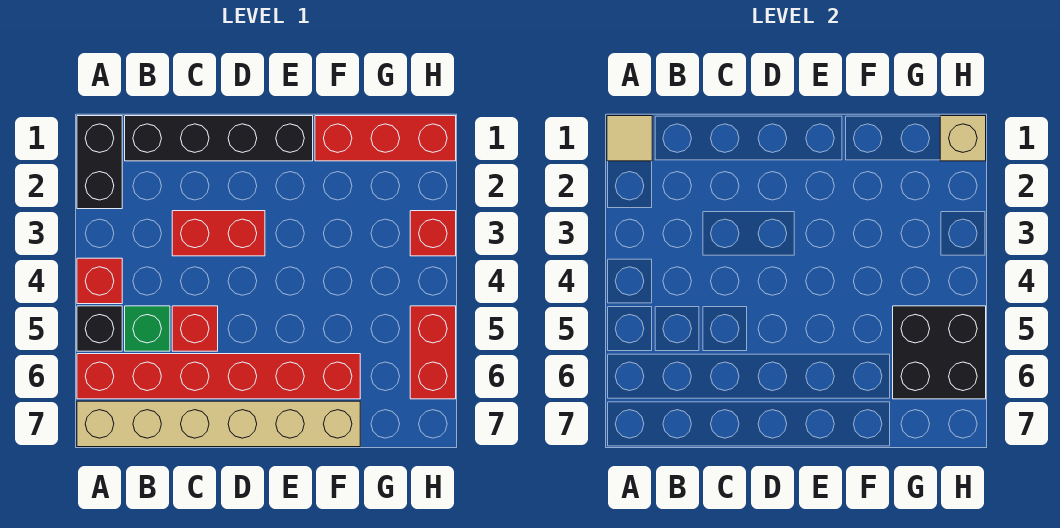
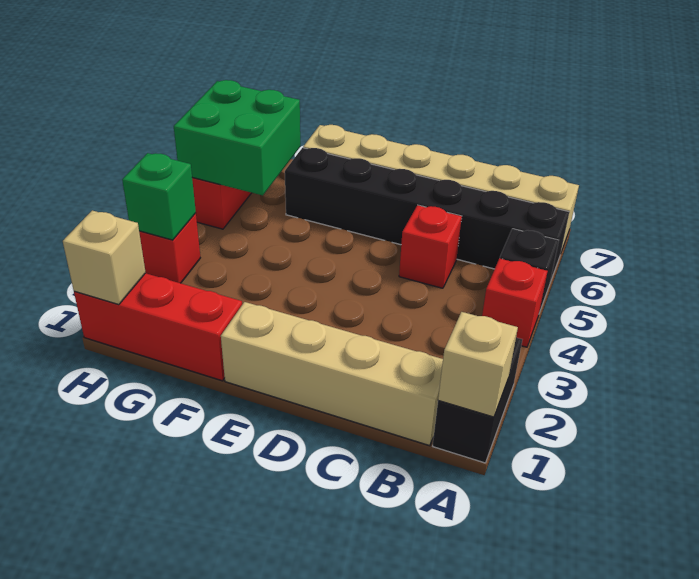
tan tile A1 level 2 -> tan brick A1 level 2
red brick A6:F6 level 1 -> black brick A6:F6 level 1
black brick B1:E1 level 1 -> tan brick B1:E1 level 1
green brick B5 level 1 -> green brick H3 level 2
red brick C3:D3 level 1 -> none
black brick G5:H6 level 2 -> green brick G5:H6 level 2

